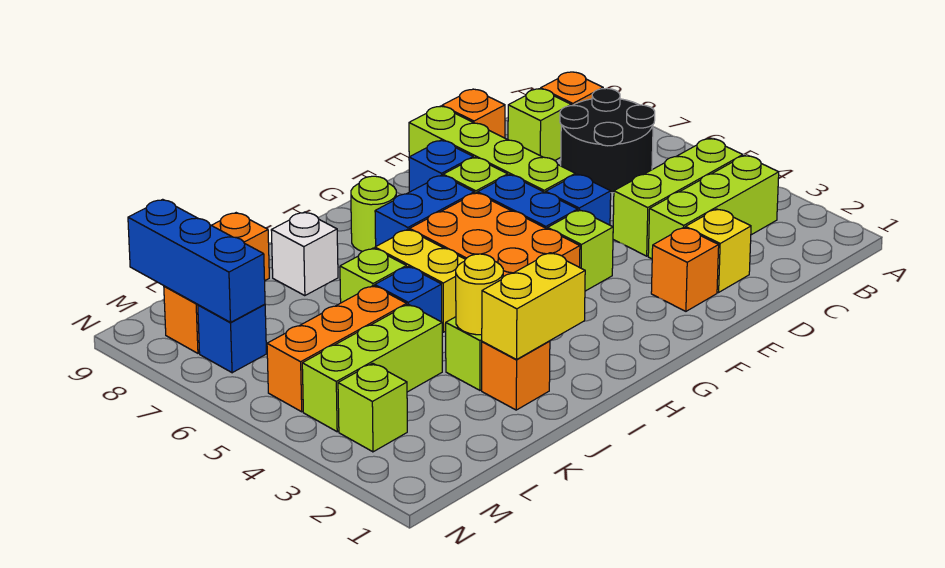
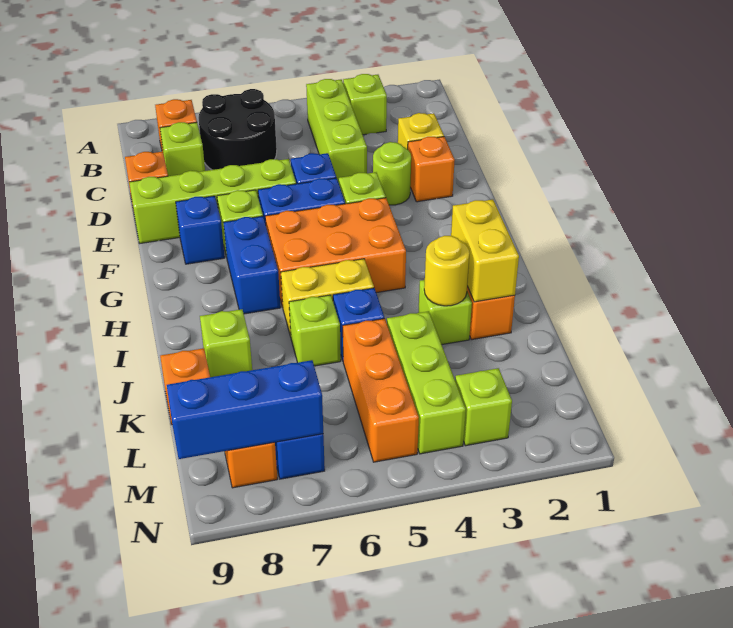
lime brick B3:D3 level 1 -> lime brick B3 level 1
lime round brick H8 level 1 -> lime round brick E3 level 1
white brick J8 level 1 -> lime brick J8 level 1

